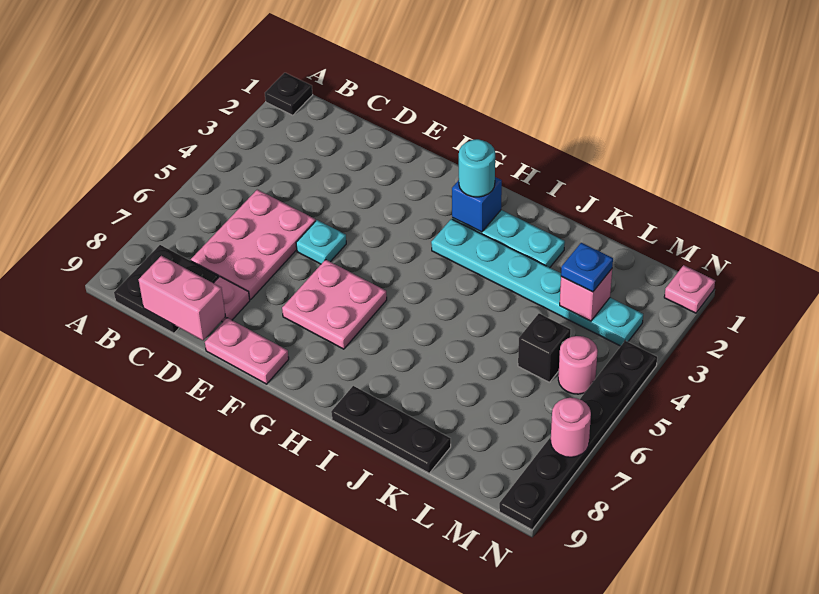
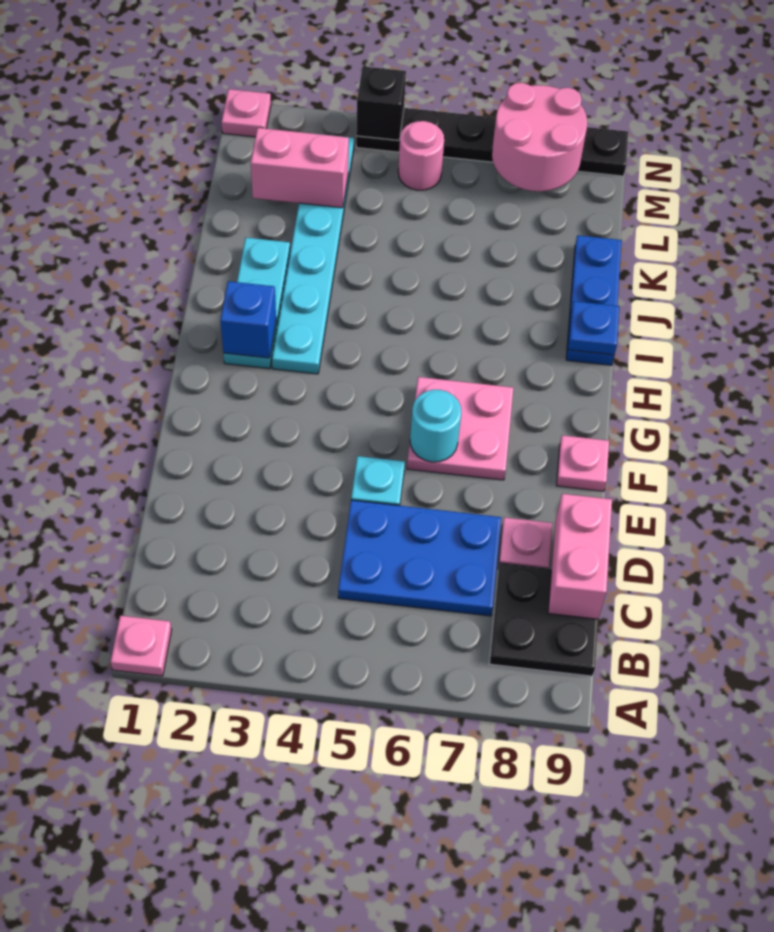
black plate A1 level 1 -> pink plate A1 level 1
pink plate C5:D7 level 1 -> blue plate C5:D7 level 1
pink plate E9:F9 level 1 -> pink plate F9 level 1
cyan round brick H2 level 3 -> cyan round brick F6 level 2
black plate I9:K9 level 1 -> blue plate I9:K9 level 1
pink brick L3 level 2 -> pink brick L2:L3 level 2
blue plate L3 level 3 -> blue plate I9 level 2
black brick L5 level 1 -> black brick N4 level 2
pink round brick N7 level 2 -> pink round brick M7:N8 level 2

